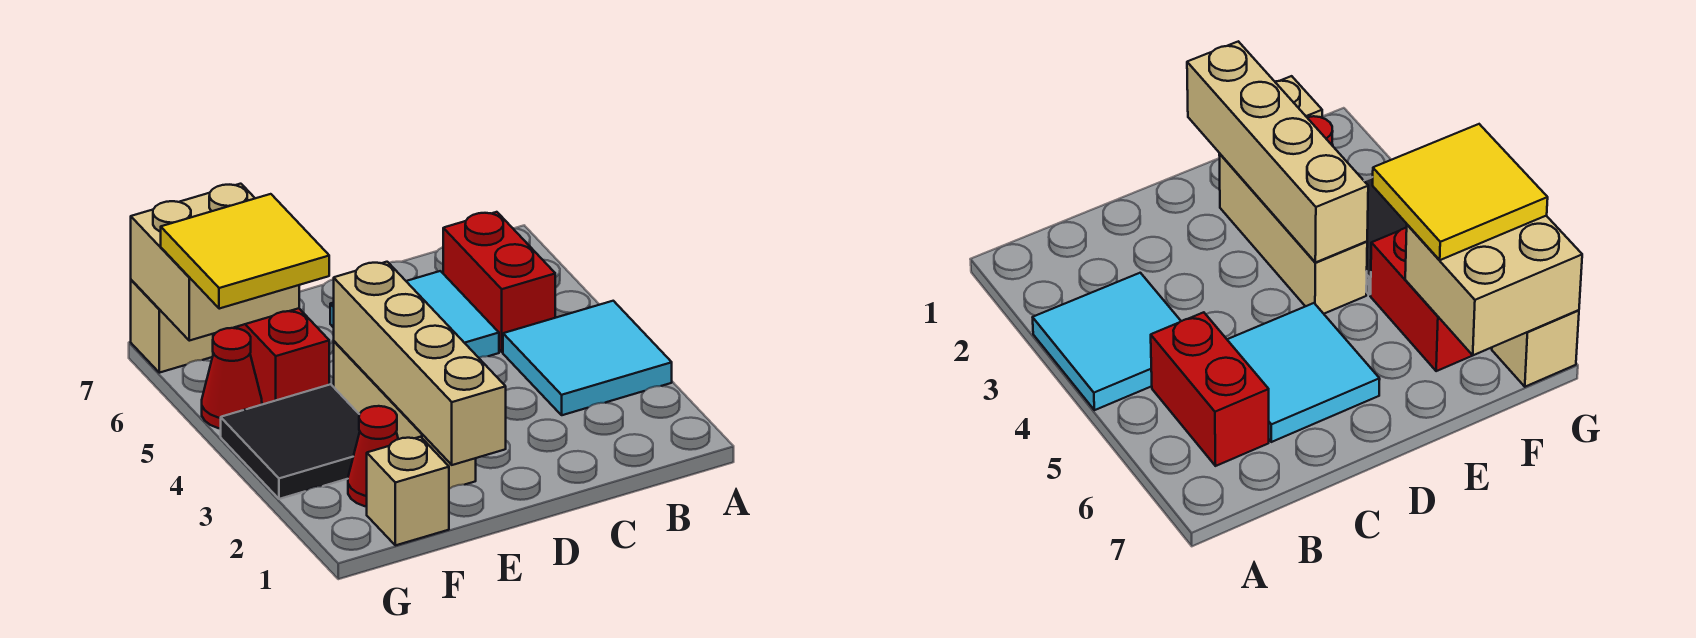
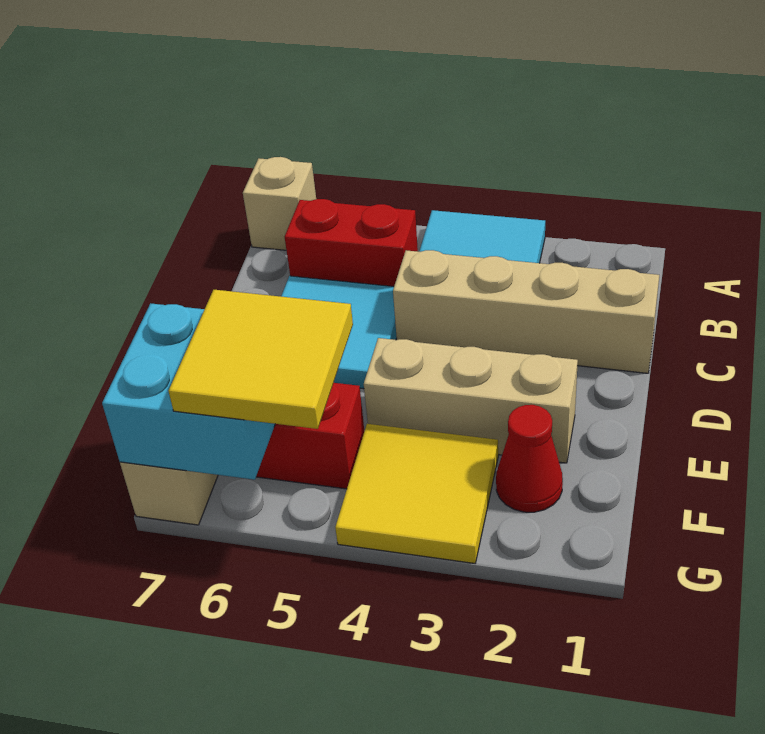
tan brick E1:E4 level 2 -> tan brick C1:C4 level 1
tan brick F1 level 1 -> tan brick A7 level 1
black tile F3:G4 level 1 -> yellow tile F3:G4 level 1
tan brick F6:G7 level 2 -> cyan brick F6:G7 level 2
red cone G5 level 1 -> none

